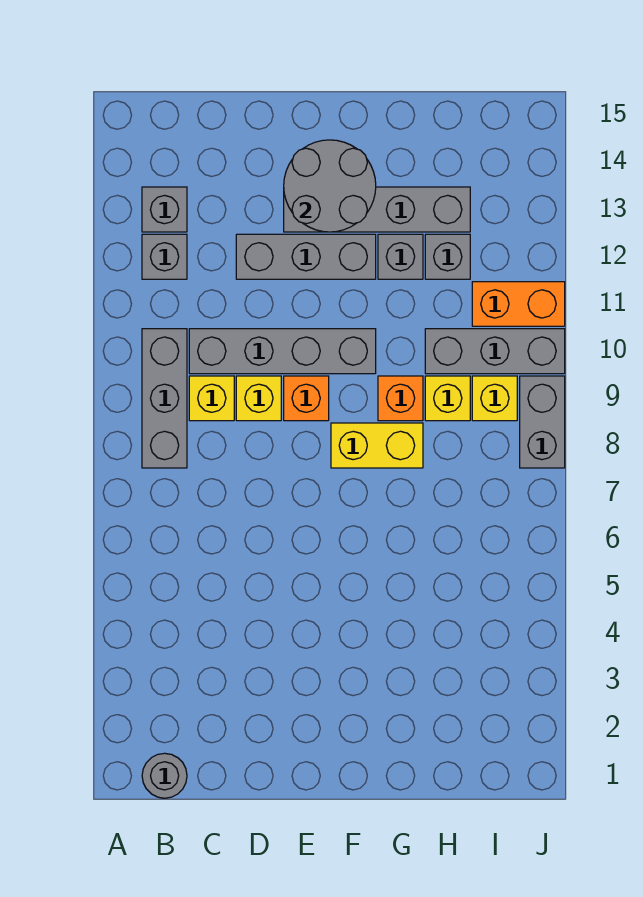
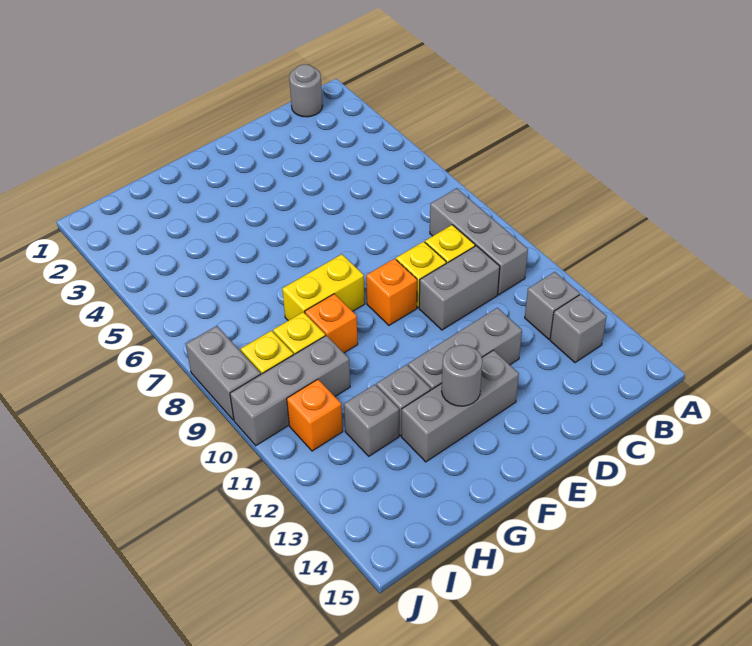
grey brick C10:F10 level 1 -> grey brick C10:D10 level 1
grey brick E13:H13 level 1 -> grey brick E13:G13 level 1
grey round brick E13:F14 level 2 -> grey round brick F13 level 2
orange brick I11:J11 level 1 -> orange brick I11 level 1

